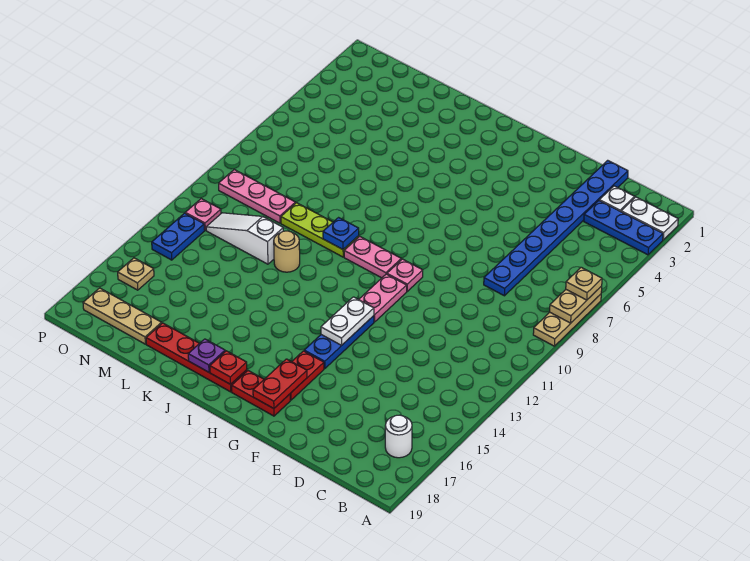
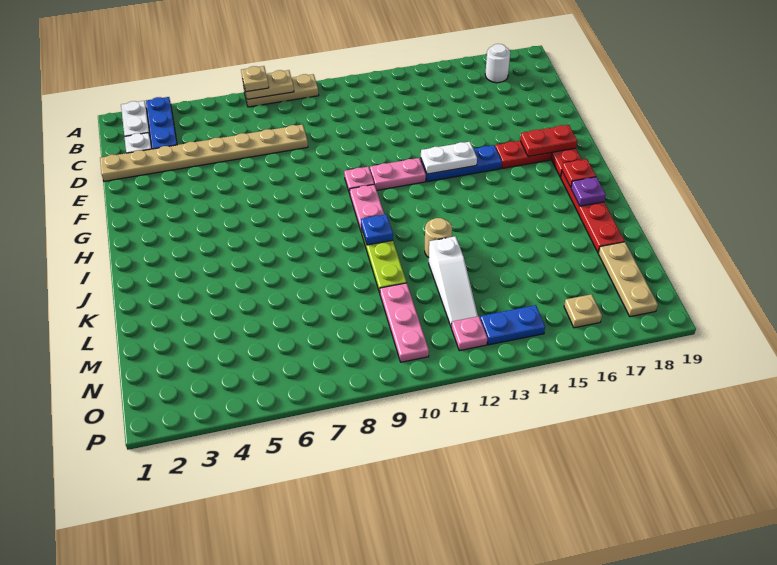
blue plate D1:D8 level 1 -> tan plate D1:D8 level 1

